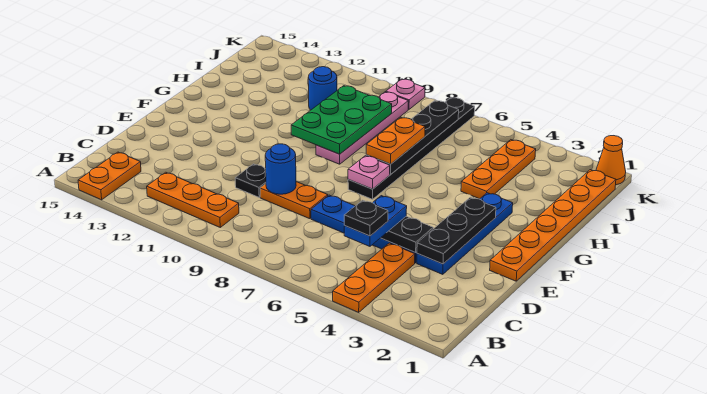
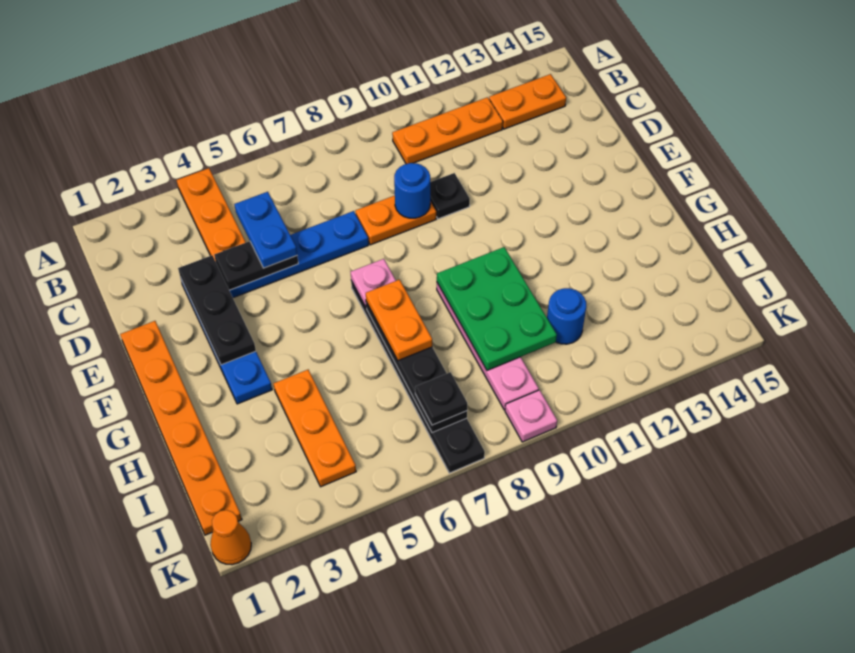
orange plate A14:B14 level 1 -> orange plate B13:B14 level 1
black plate C5 level 4 -> black plate J7 level 3

